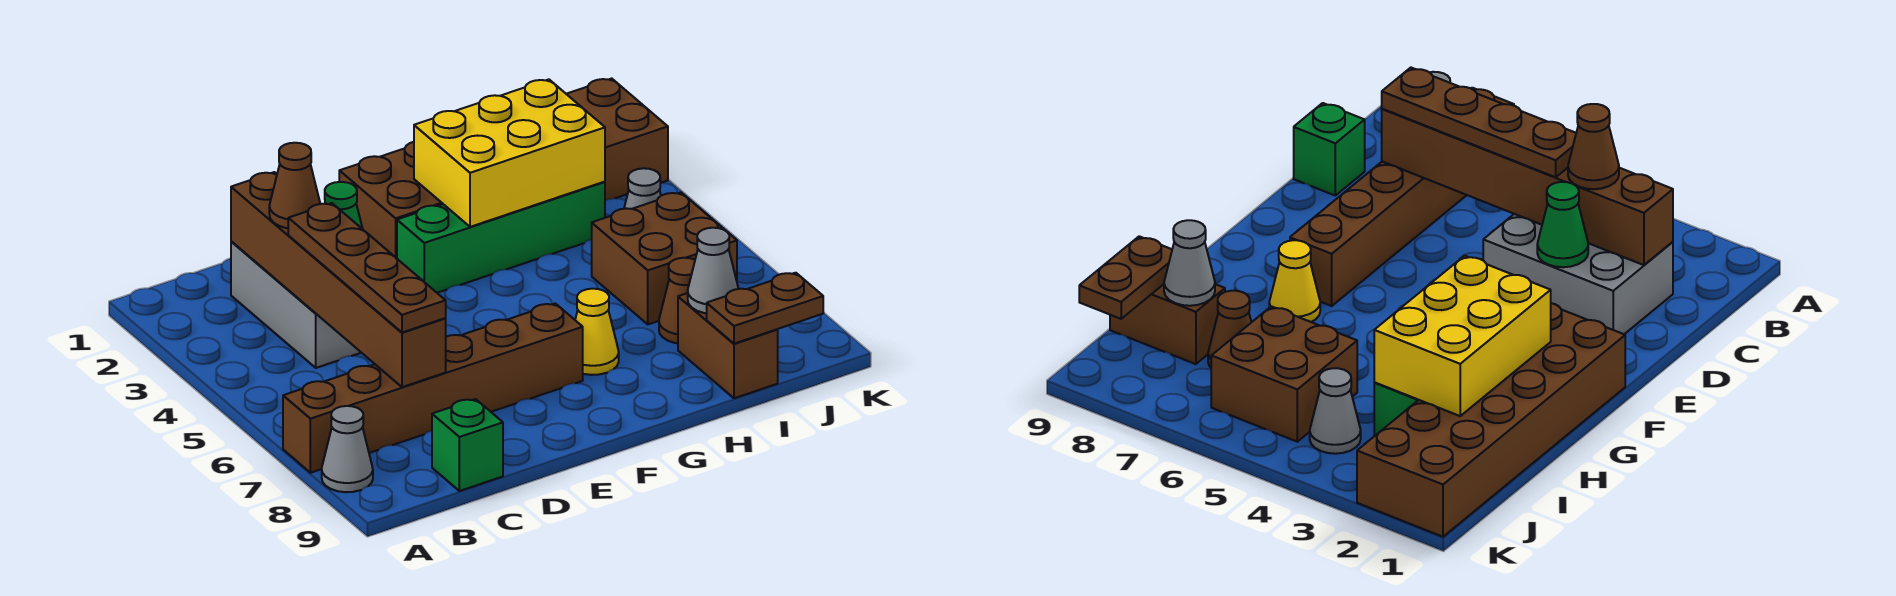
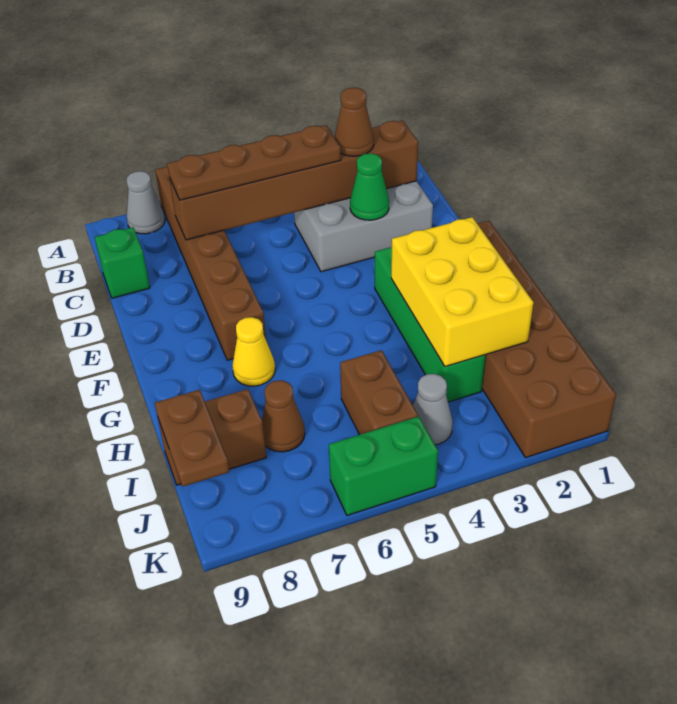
brown brick I5:J6 level 1 -> brown brick I5:J5 level 1
grey cone I8 level 2 -> none
none -> green brick K5:K6 level 1

